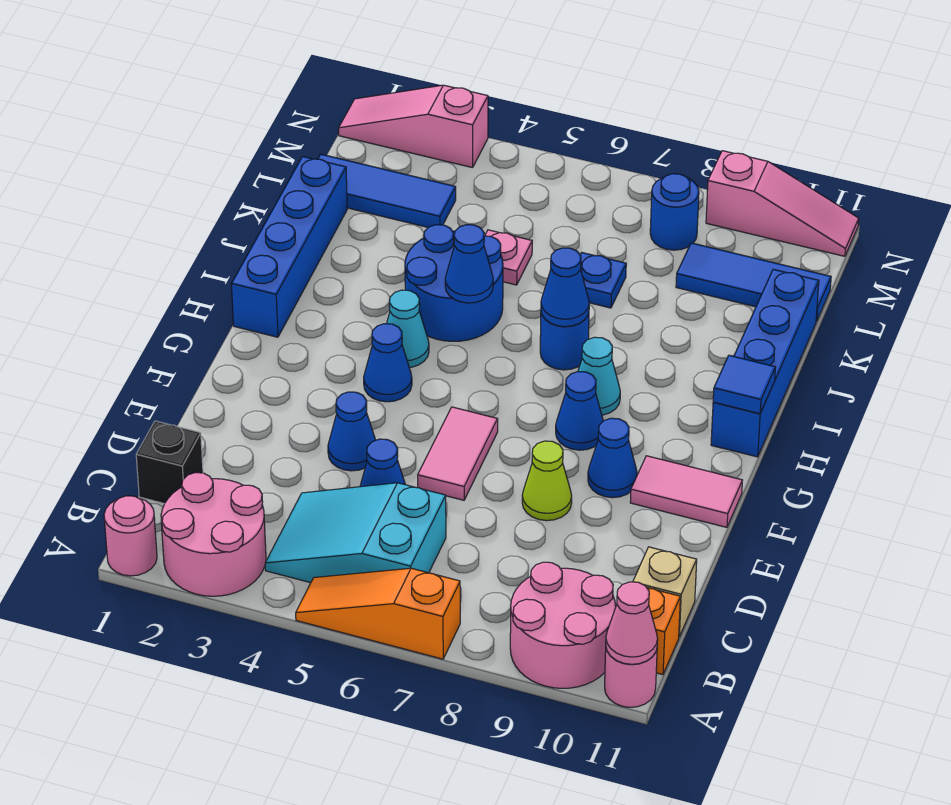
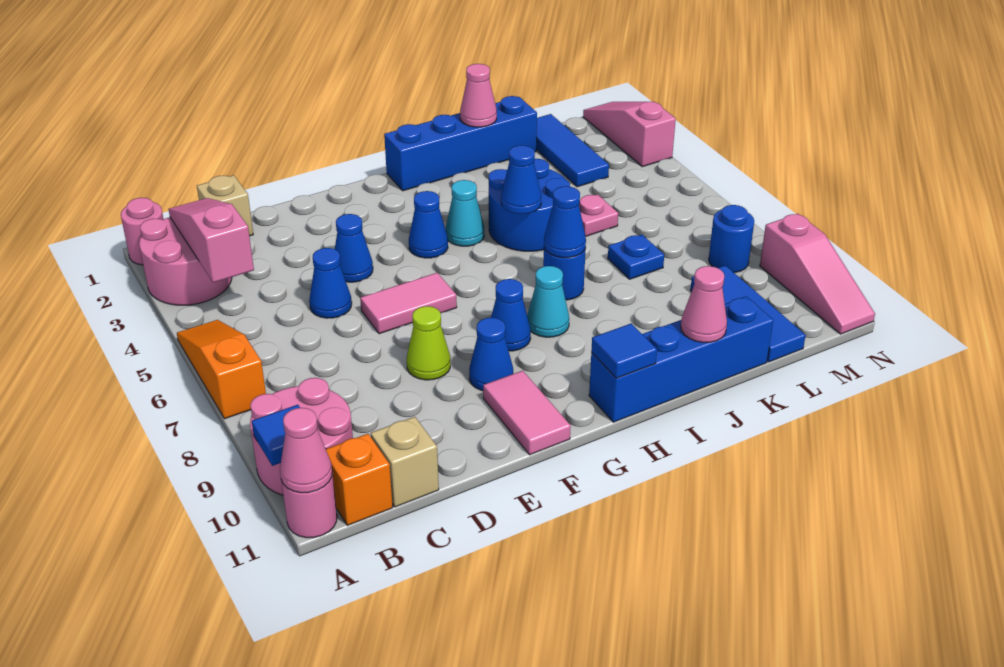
none -> blue tile A10 level 2
none -> pink slope B2:B4 level 2 top 4
cyan slope B4:C6 level 1 top 6 -> none
black brick C1 level 1 -> tan brick C1 level 1
none -> pink cone J1 level 2
none -> pink cone J11 level 2

